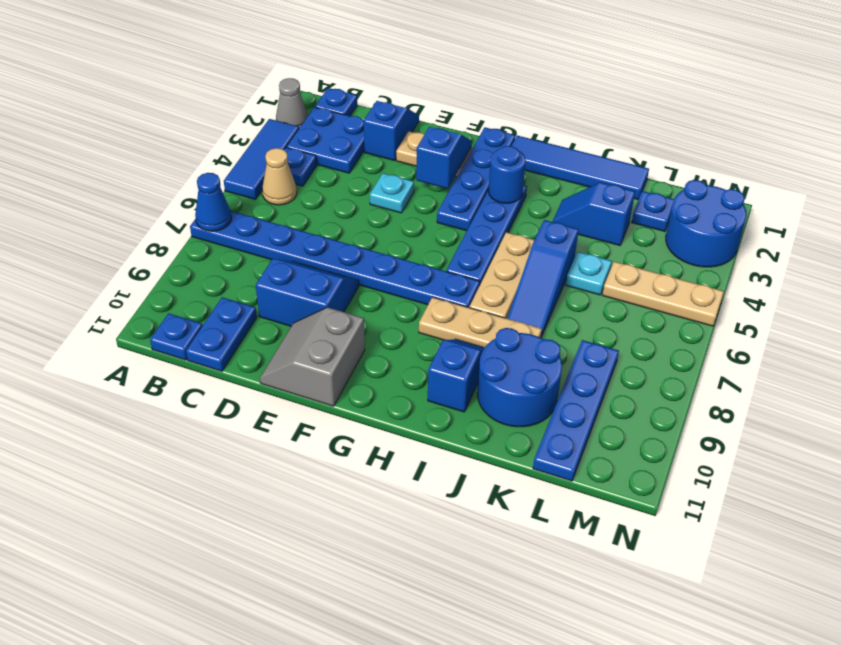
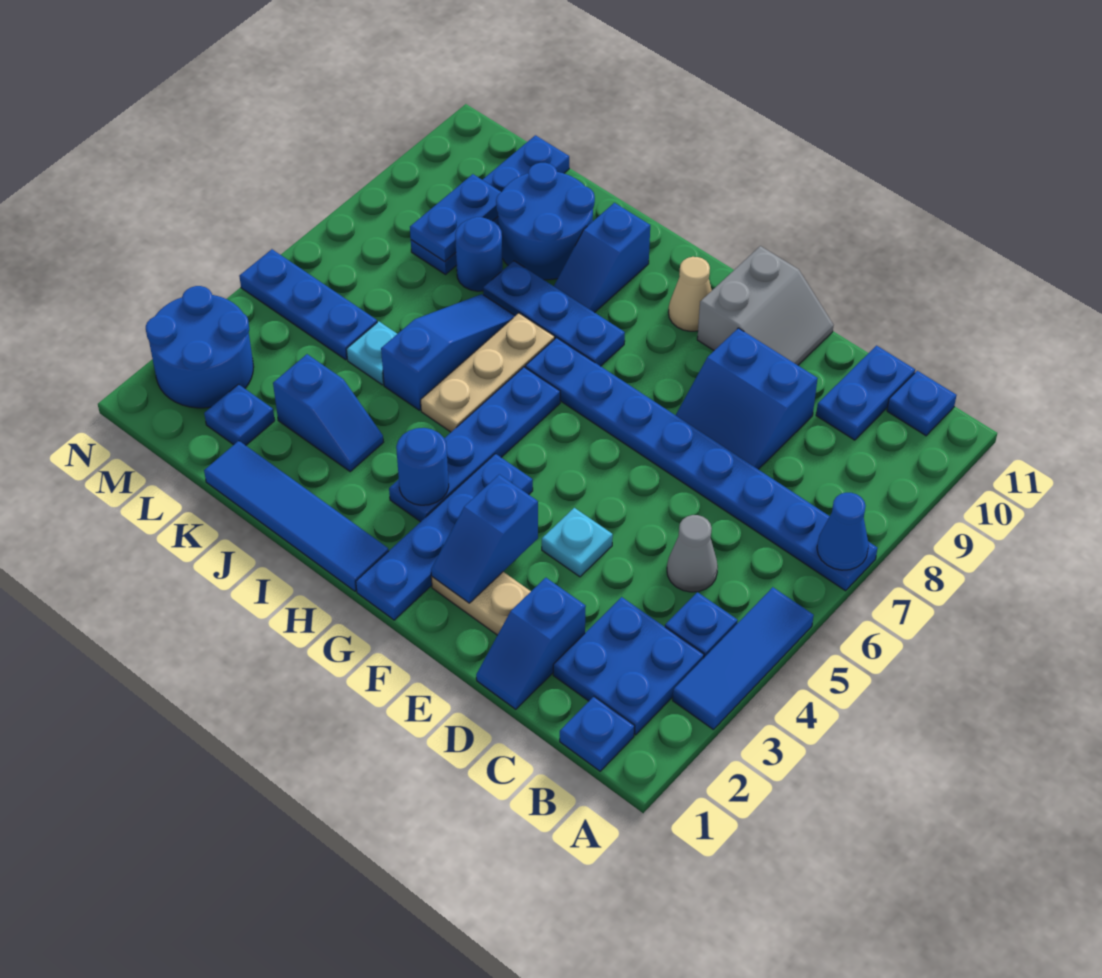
grey cone A2 level 1 -> grey cone C5 level 1
tan cone B5 level 1 -> tan cone G10 level 1
tan plate H8:J8 level 1 -> blue plate H8:J8 level 1
none -> blue round brick K8 level 1
tan plate L5:N5 level 1 -> blue plate L5:N5 level 1
none -> blue plate L8:L9 level 2

